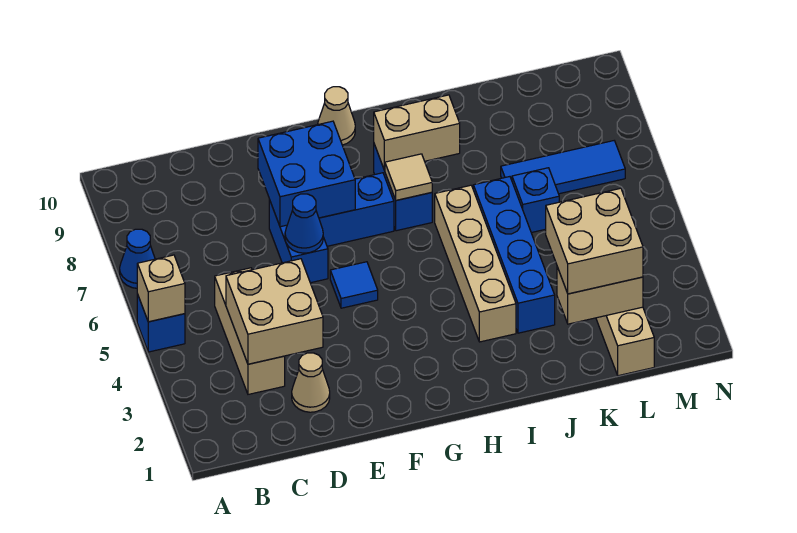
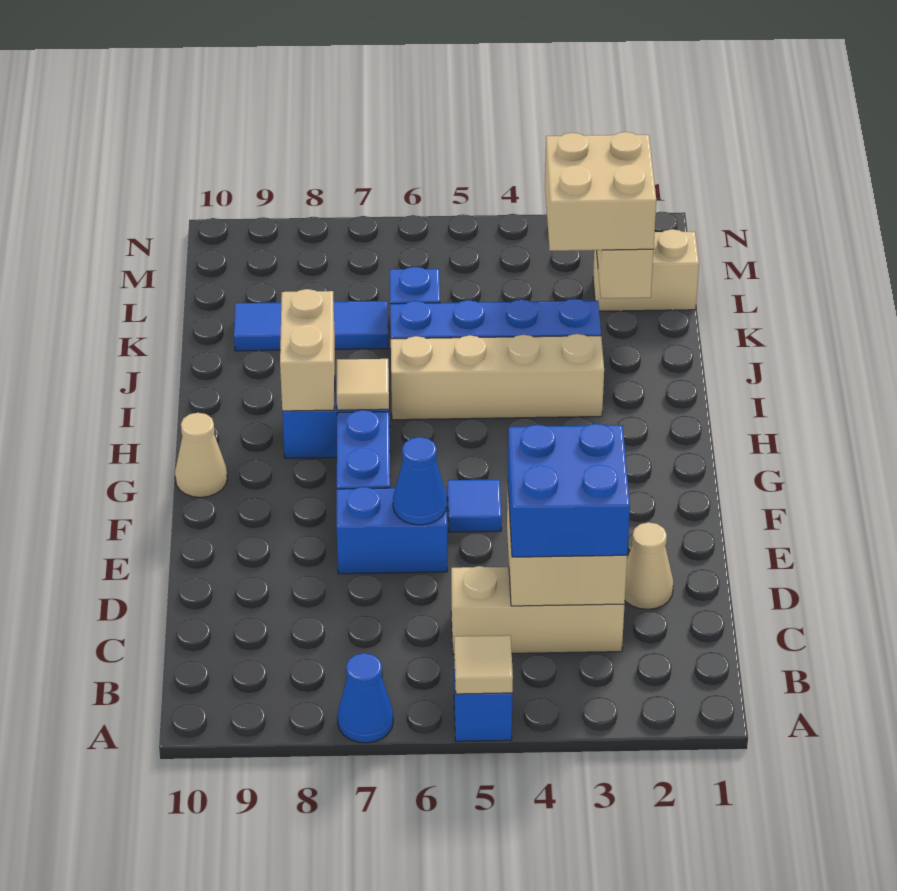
tan brick A5 level 2 -> tan tile A5 level 2
blue brick E7:F8 level 2 -> blue brick C3:D4 level 3
blue tile K7:M7 level 1 -> blue tile K7:K9 level 1

